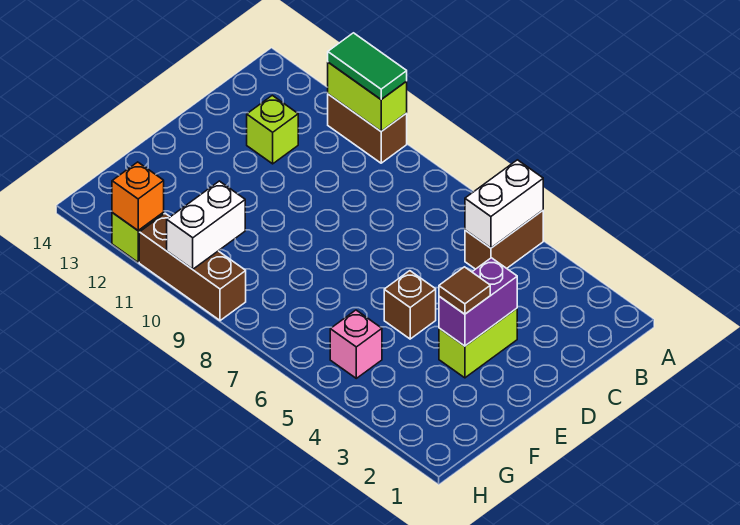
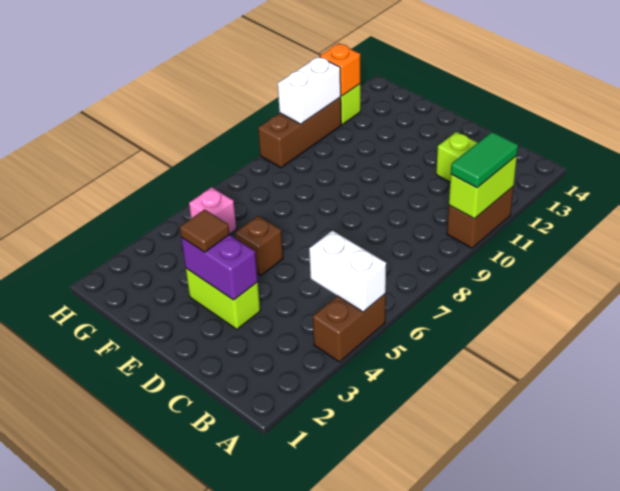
brown brick A5:B5 level 1 -> brown brick A4:A5 level 1
white brick G10:H10 level 2 -> white brick H10:H11 level 2

